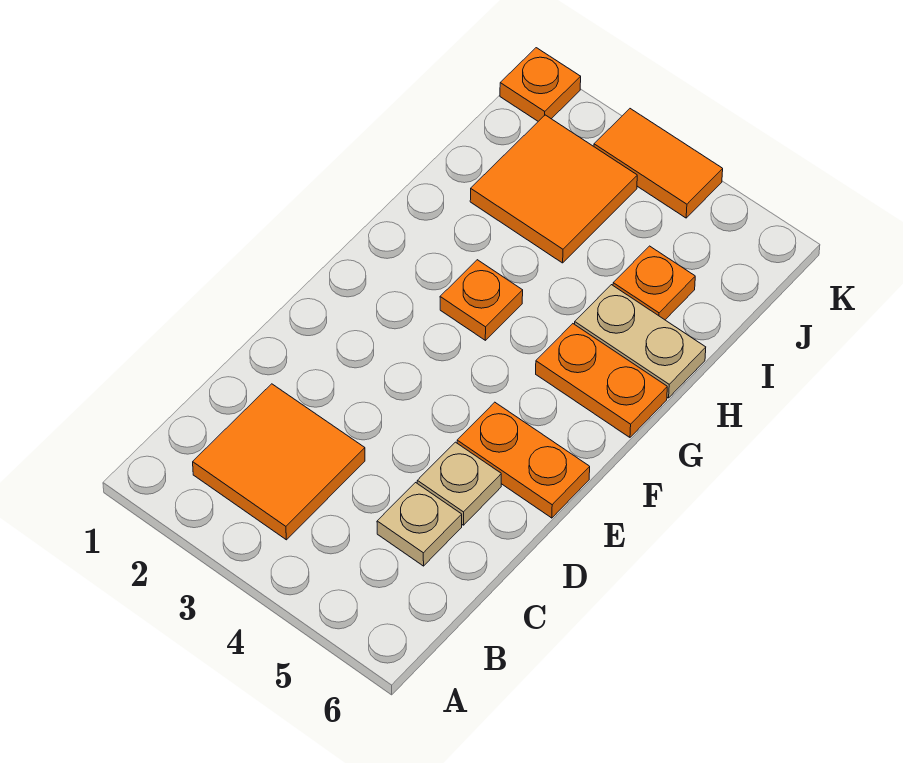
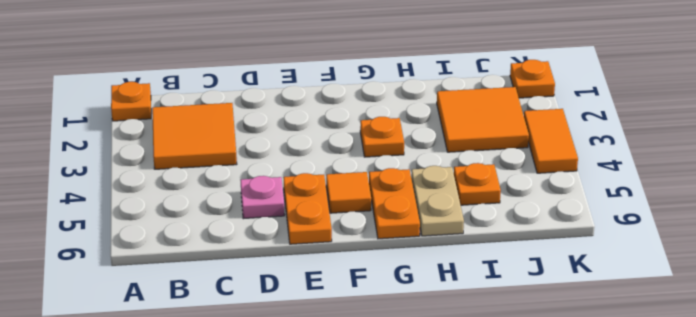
none -> orange plate A1 level 1
tan plate C5 level 1 -> none
tan plate D5 level 1 -> pink plate D5 level 1
none -> orange tile F5 level 1

